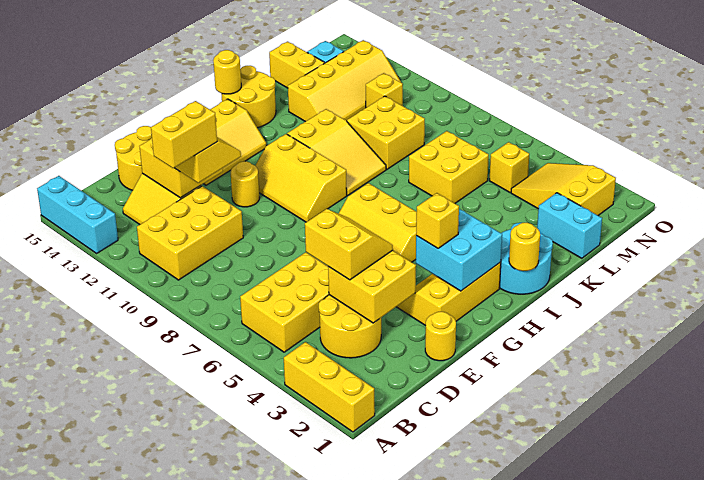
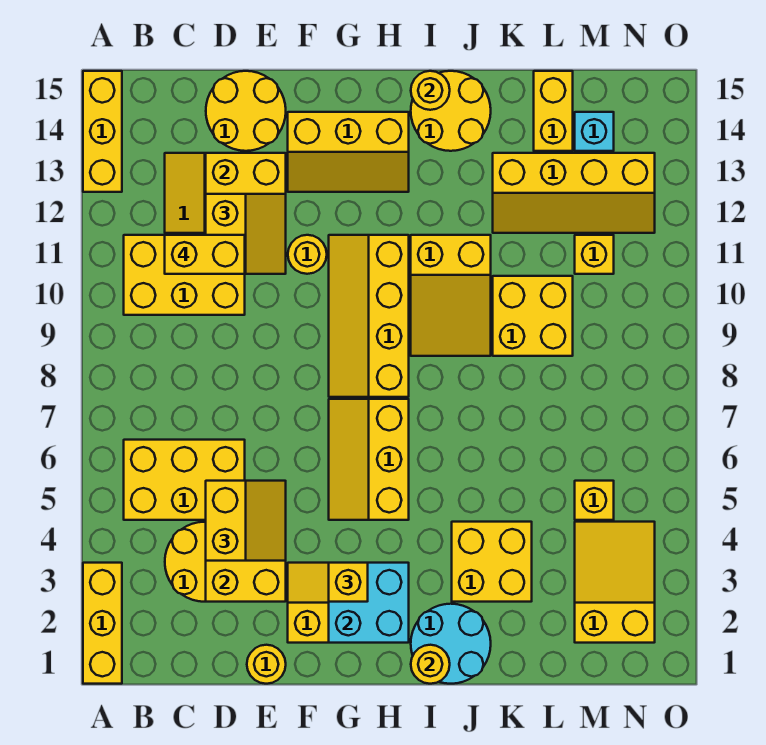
cyan brick A13:A15 level 1 -> yellow brick A13:A15 level 1
yellow slope G9:H11 level 1 top H -> yellow slope G8:H11 level 1 top H
yellow brick K6:L7 level 1 -> yellow brick J3:K4 level 1
cyan brick L1:L2 level 1 -> none

